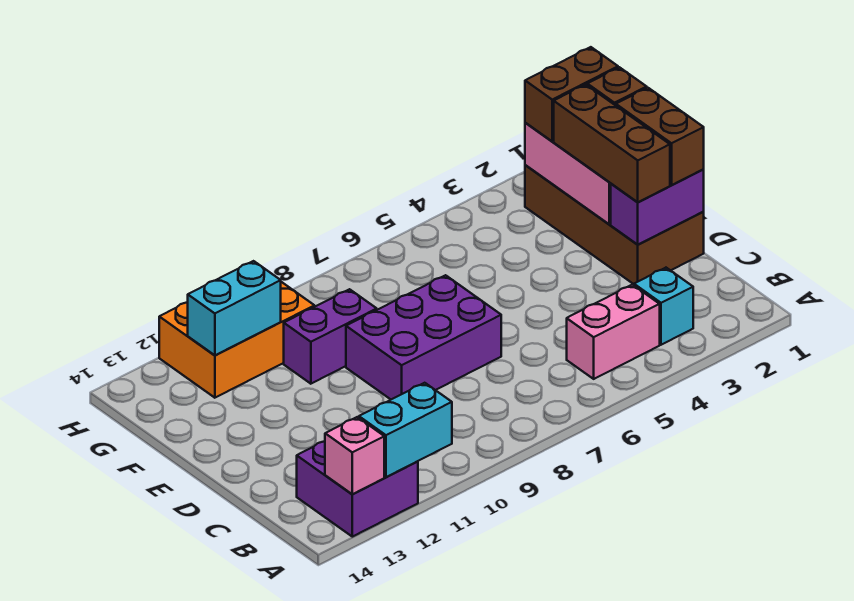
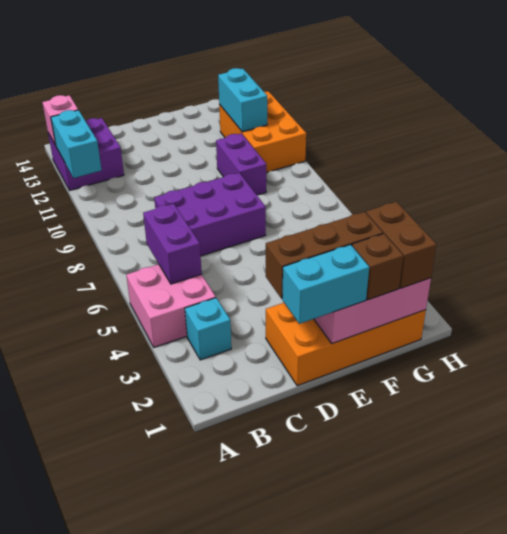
pink brick B4:B5 level 1 -> pink brick A4:B5 level 1
brown brick D1:G2 level 1 -> orange brick D1:G2 level 1
purple brick D1:D2 level 2 -> purple brick B5:B6 level 2
brown brick D1:E1 level 3 -> cyan brick D1:E1 level 3
purple brick D7:E9 level 1 -> purple brick C7:E8 level 1

